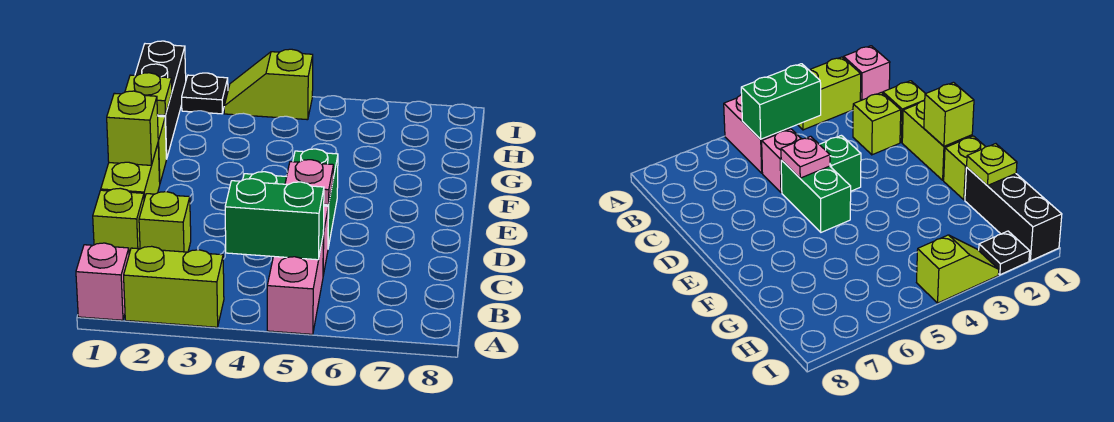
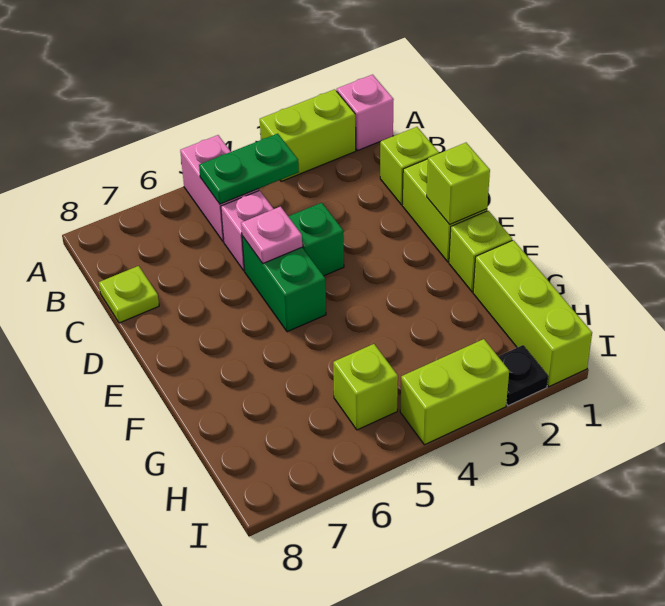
green brick B4:B5 level 2 -> green plate B4:B5 level 2
lime brick C2 level 1 -> lime brick H5 level 1
black brick G1:I1 level 1 -> lime brick G1:I1 level 1
lime plate G1 level 2 -> lime plate C8 level 1
lime slope I3:I4 level 1 top 4 -> lime brick I3:I4 level 1

